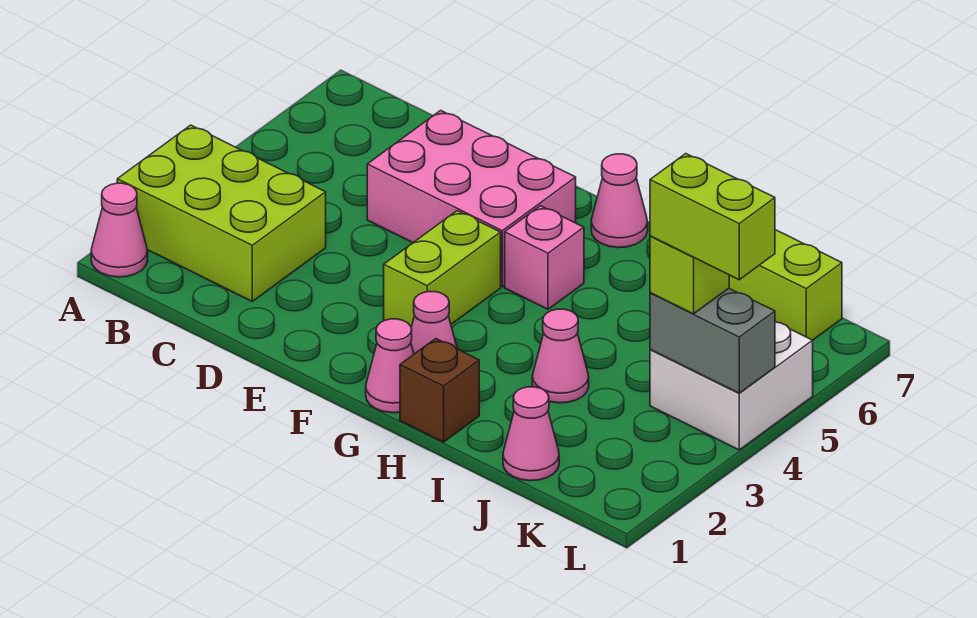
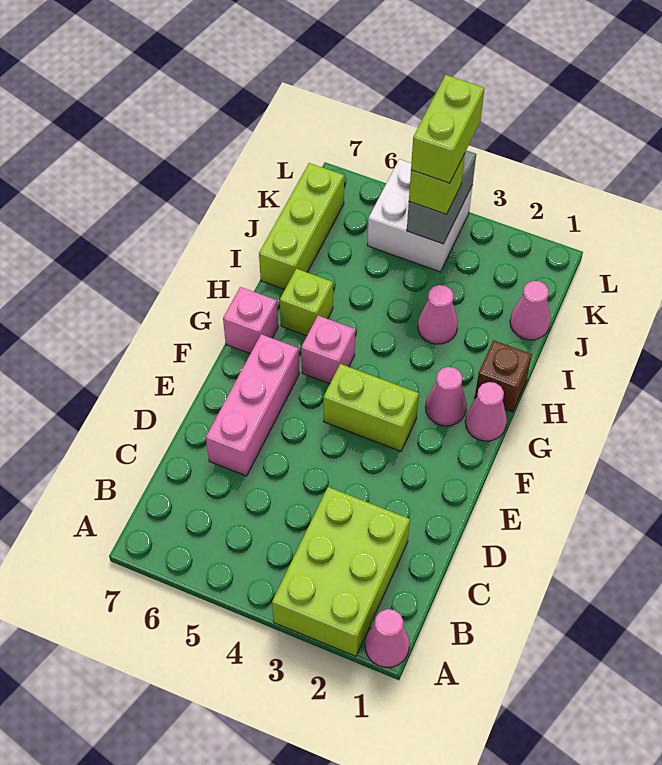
pink brick D5:F6 level 1 -> pink brick D6:F6 level 1
pink cone G7 level 1 -> pink brick G7 level 1
none -> lime brick H6 level 1

